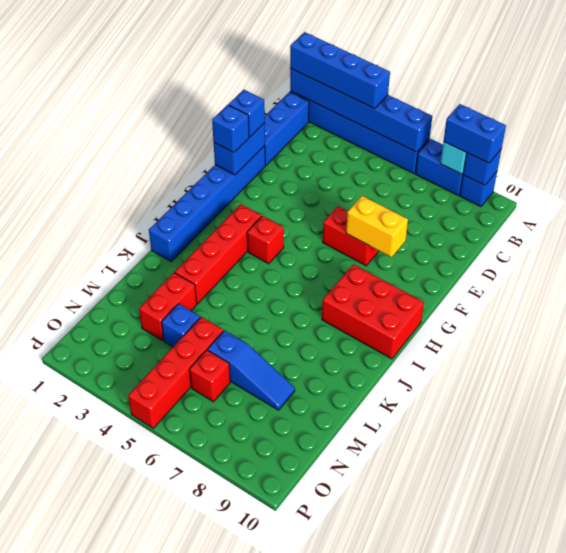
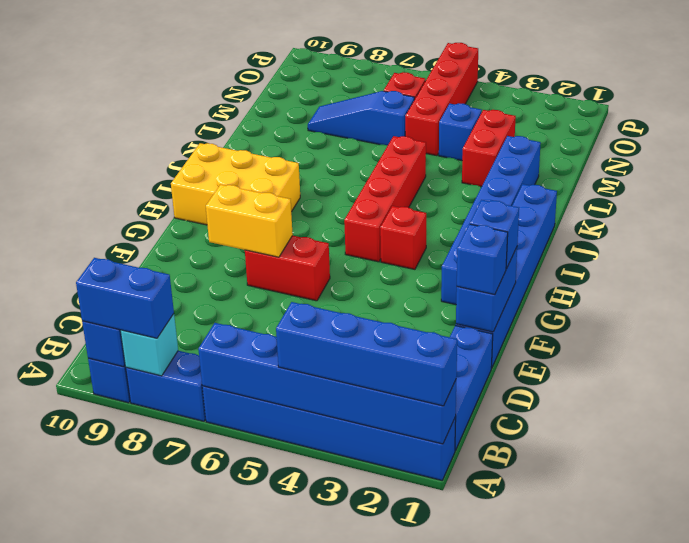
none -> blue brick G2:L2 level 1
red brick H3:K3 level 1 -> red brick H5:K5 level 1
red brick H8:I10 level 1 -> yellow brick H8:I10 level 1

